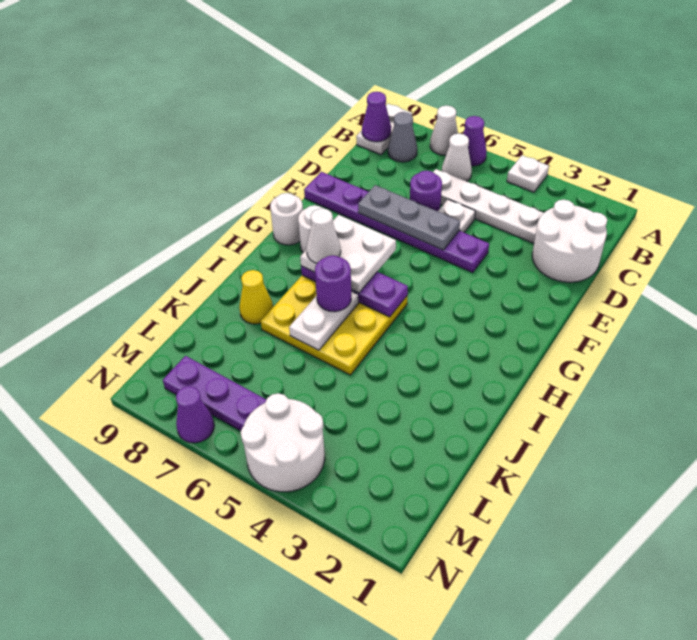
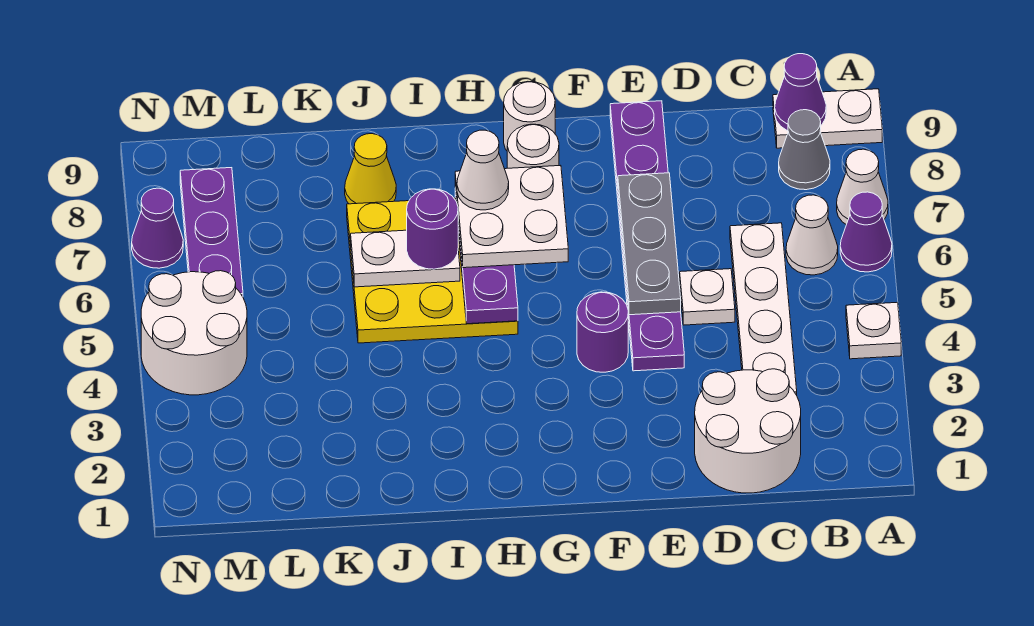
purple round brick D6 level 1 -> purple round brick F4 level 1

